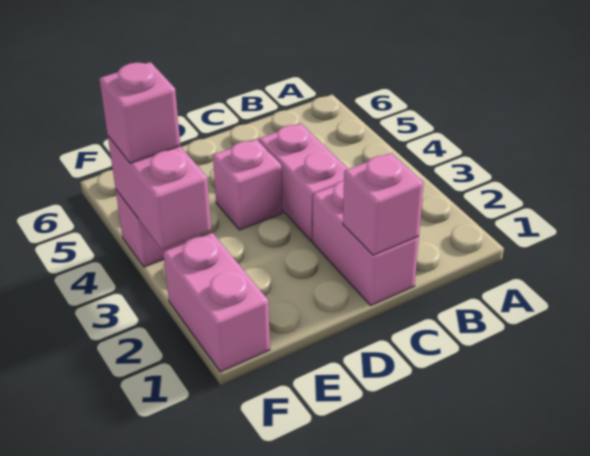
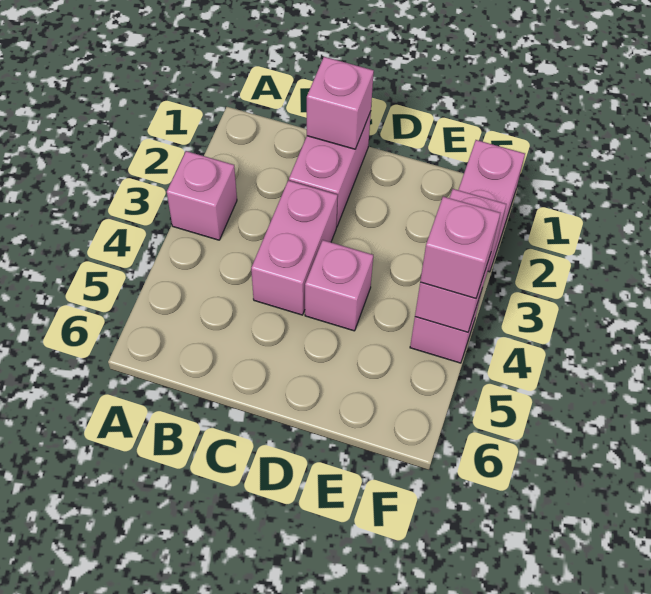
none -> pink brick A3 level 1

